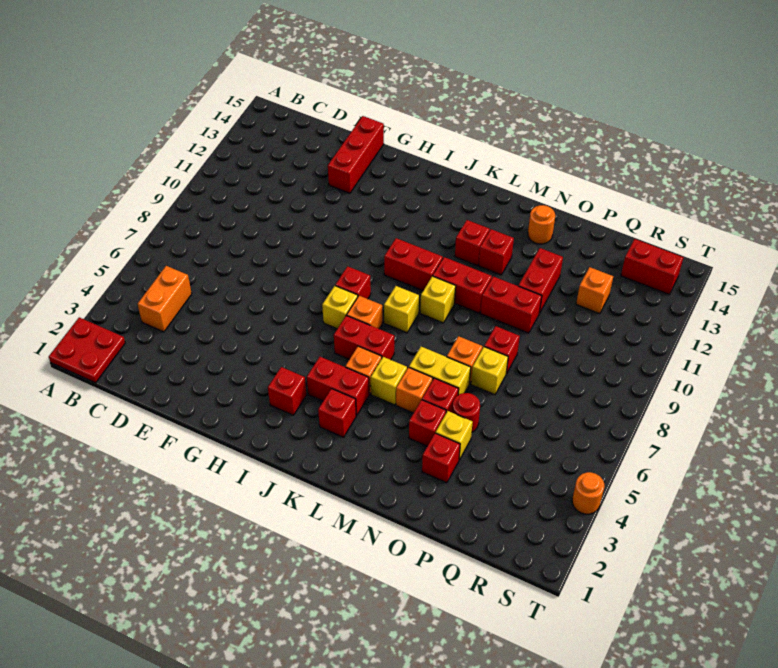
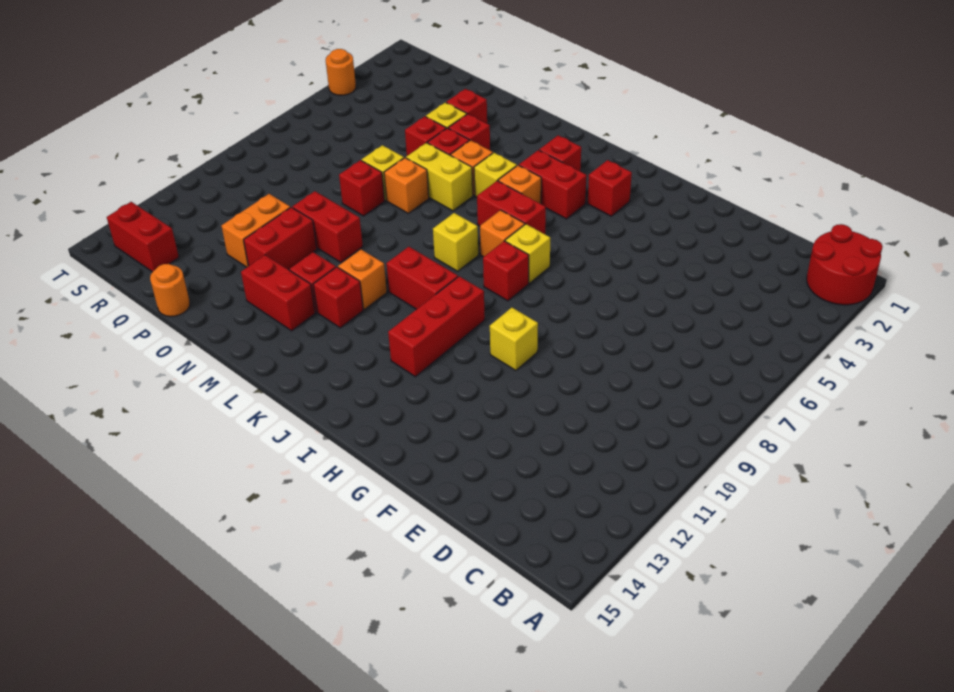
red plate A1:B2 level 1 -> red round brick A1:B2 level 1
orange brick C4:C5 level 1 -> orange brick P11:P12 level 1
red brick F13:F15 level 1 -> red brick I10:I12 level 1
yellow brick L9 level 1 -> yellow brick G10 level 1
red brick L10:M10 level 1 -> red brick M13:N13 level 1
orange round brick N14 level 1 -> orange round brick P15 level 1
red round brick O5 level 1 -> red brick O5 level 1
orange brick Q12 level 1 -> orange brick L11 level 1

